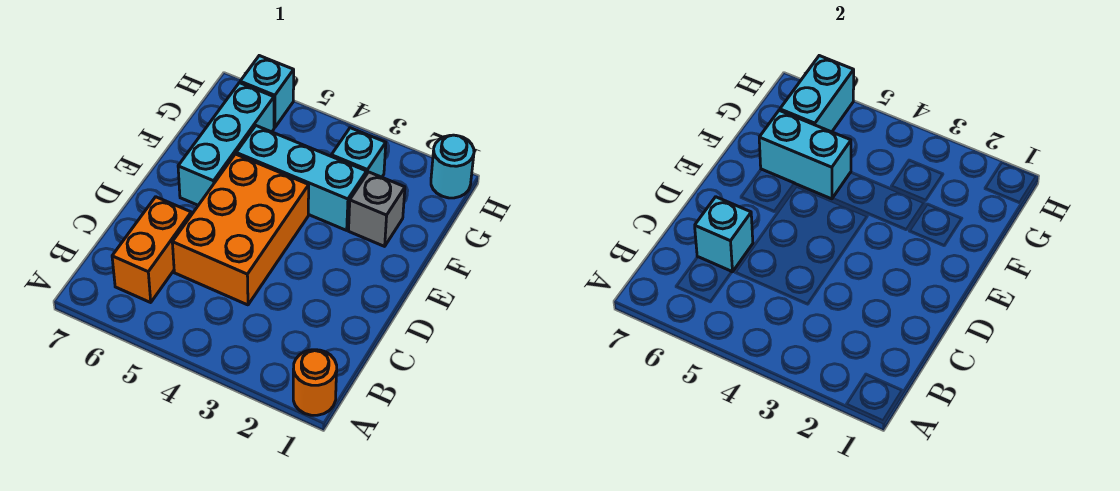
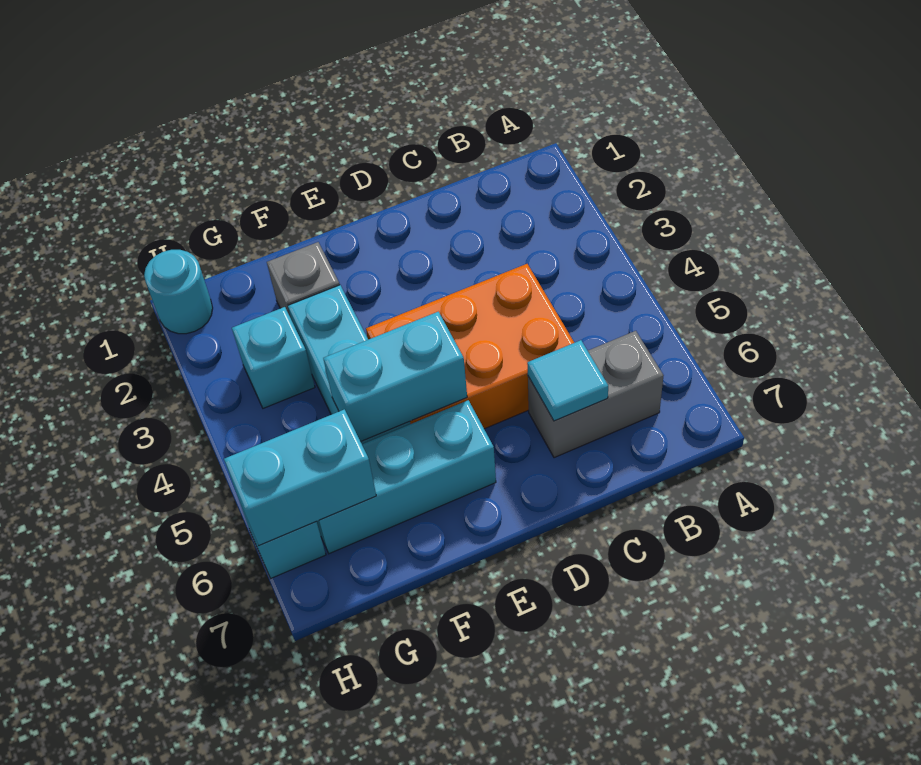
orange round brick A1 level 1 -> none
orange brick B6:C6 level 1 -> grey brick B6:C6 level 1
cyan brick C6 level 2 -> cyan tile C6 level 2
cyan brick F5:F6 level 2 -> cyan brick E5:F5 level 2

